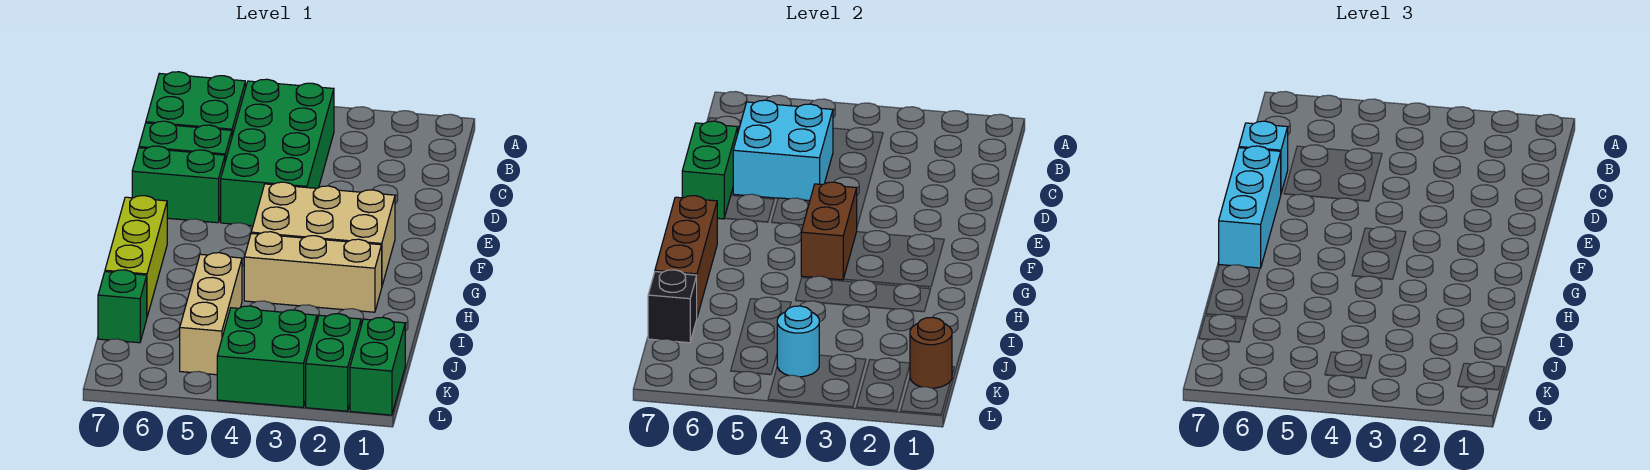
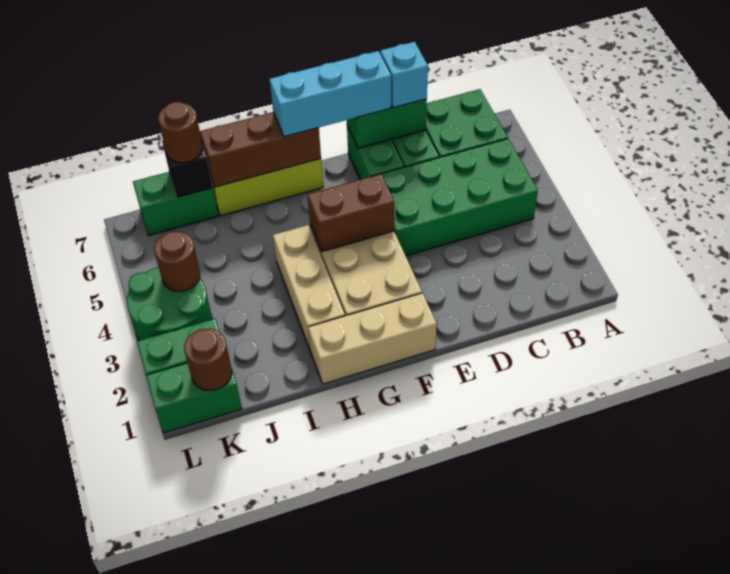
cyan brick C5:D6 level 2 -> none
tan brick I5:K5 level 1 -> tan brick F1:H1 level 1
green brick J7 level 1 -> green brick J7:K7 level 1
none -> brown round brick J7 level 3
green brick K3:L4 level 1 -> green round brick K3:L4 level 1
cyan round brick K4 level 2 -> brown round brick K4 level 2

